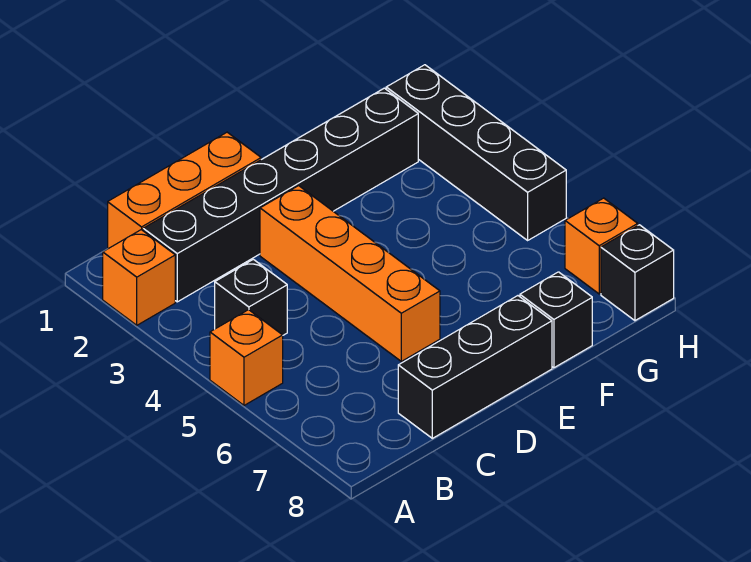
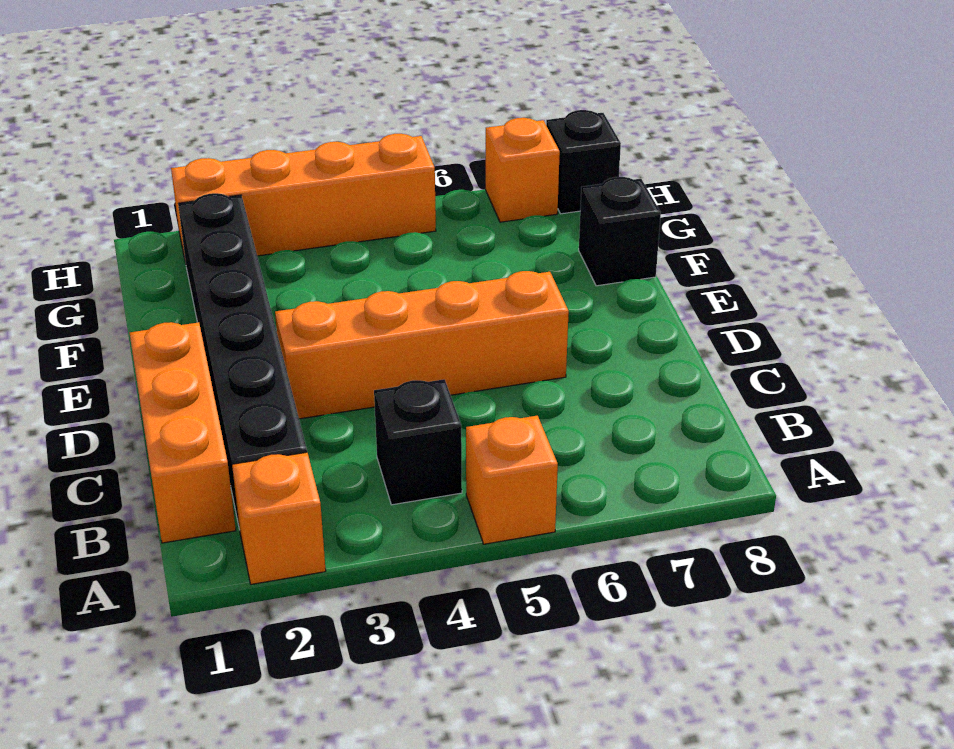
black brick C8:E8 level 1 -> none
black brick H2:H5 level 1 -> orange brick H2:H5 level 1

